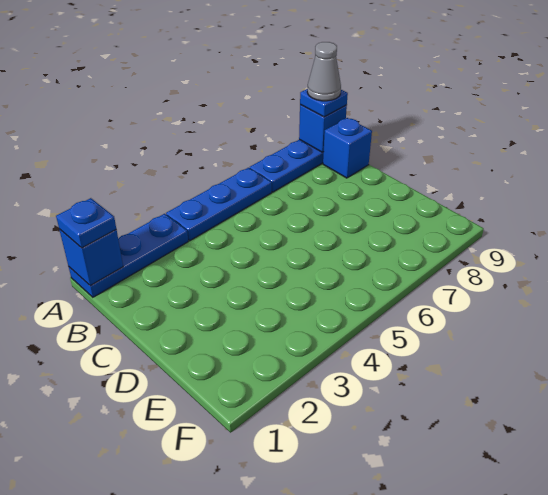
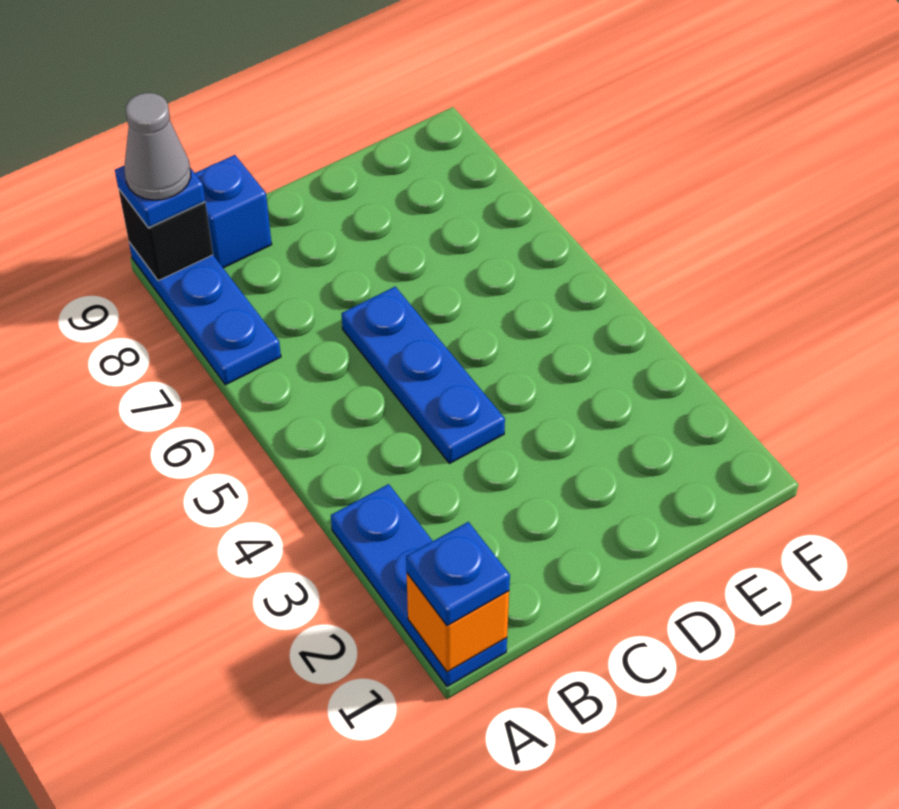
blue brick A1 level 2 -> orange brick A1 level 2
blue plate A4:A6 level 1 -> blue plate C4:C6 level 1
blue brick A9 level 2 -> black brick A9 level 2

